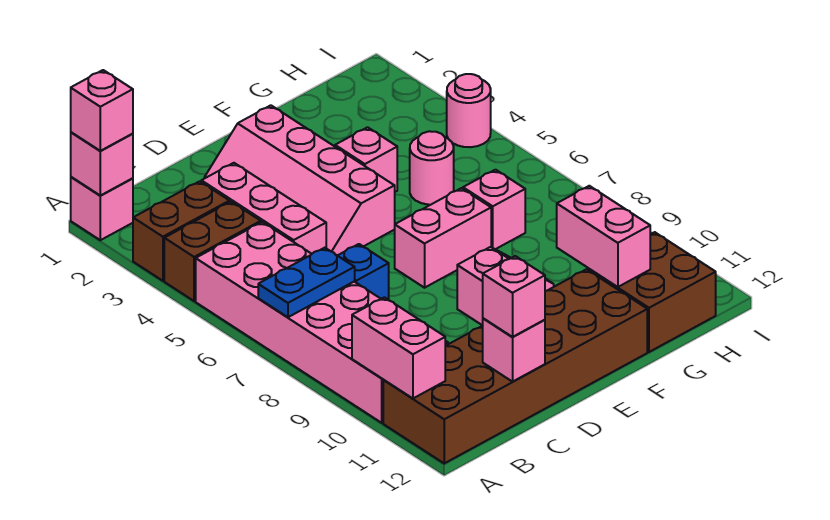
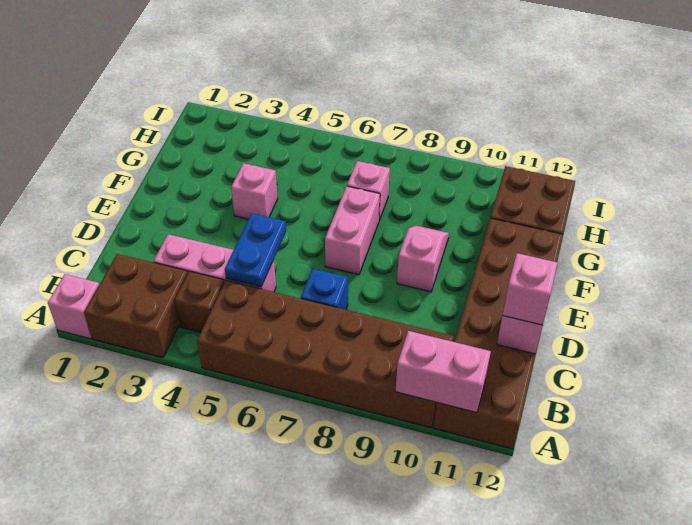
pink brick A1 level 2 -> none
pink brick A1 level 3 -> none
brown brick A3:B3 level 1 -> brown brick A2:B3 level 1
brown brick A4:B4 level 1 -> brown brick B4 level 1
pink brick A5:B10 level 1 -> brown brick A5:B10 level 1
blue plate A7:B7 level 2 -> blue plate C5:D5 level 2
pink slope D2:E5 level 1 top E -> none
pink round brick G5 level 1 -> none
pink brick G10:G11 level 2 -> none
pink round brick I4 level 1 -> none

